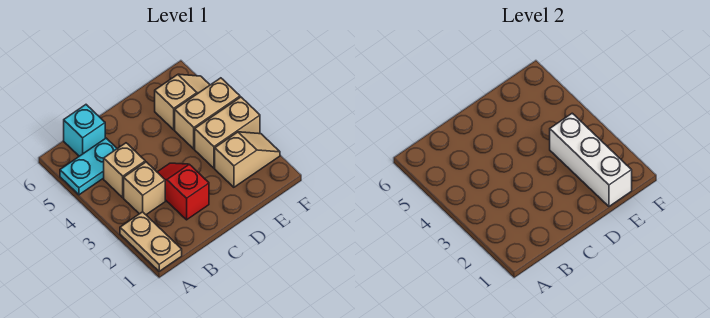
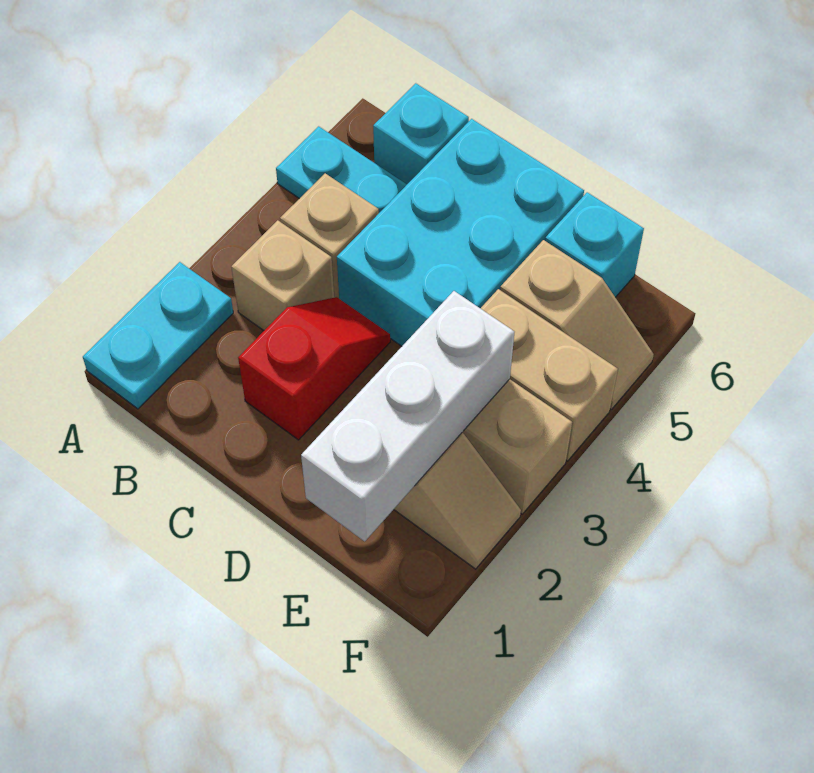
tan plate A1:A2 level 1 -> cyan plate A1:A2 level 1
none -> cyan brick C4:D6 level 1
none -> cyan brick E6 level 1

